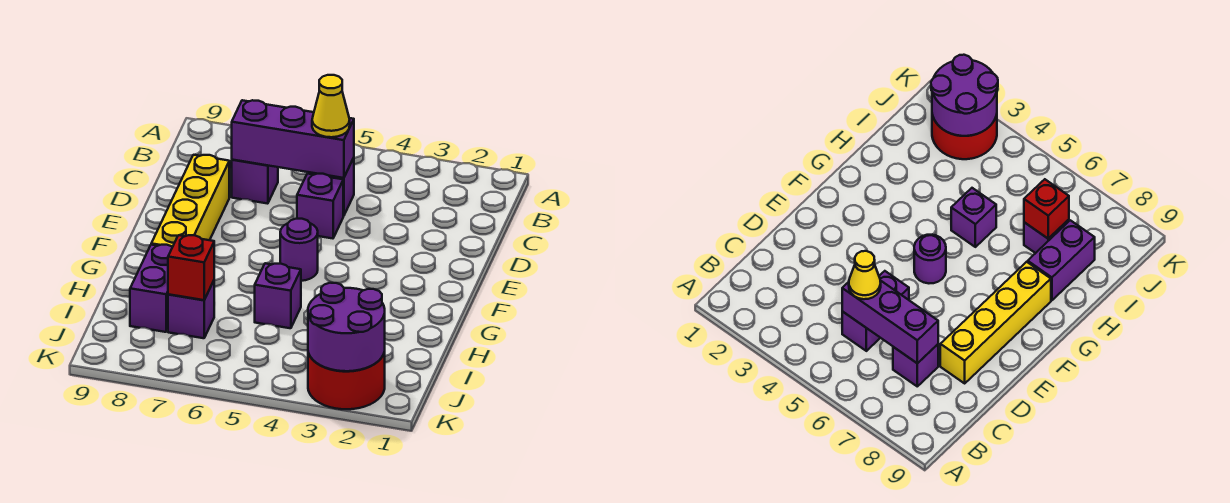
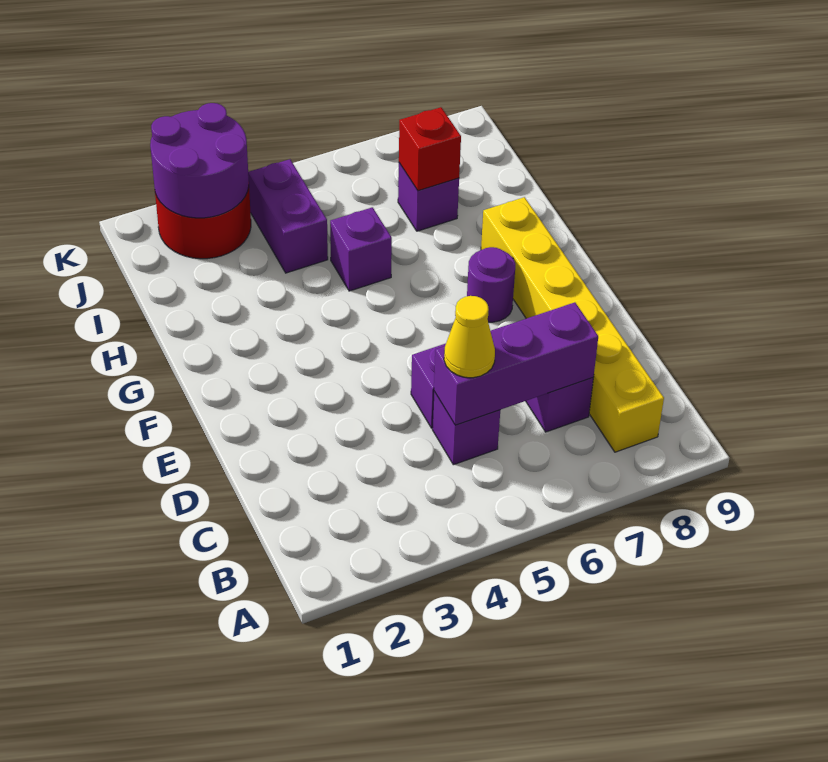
yellow brick D8:G8 level 1 -> yellow brick B8:G8 level 1
purple round brick F5 level 1 -> purple round brick F7 level 1
purple brick H8:I8 level 1 -> purple brick I4:J4 level 1

